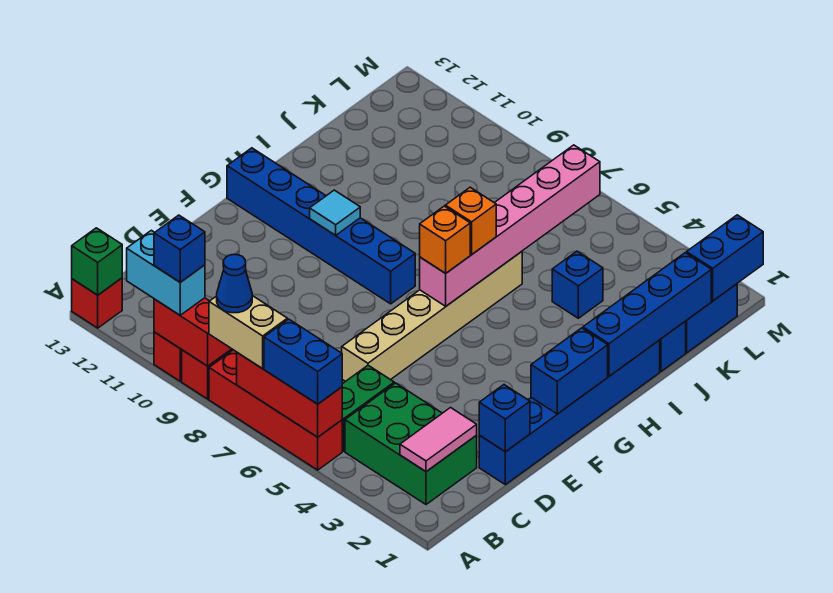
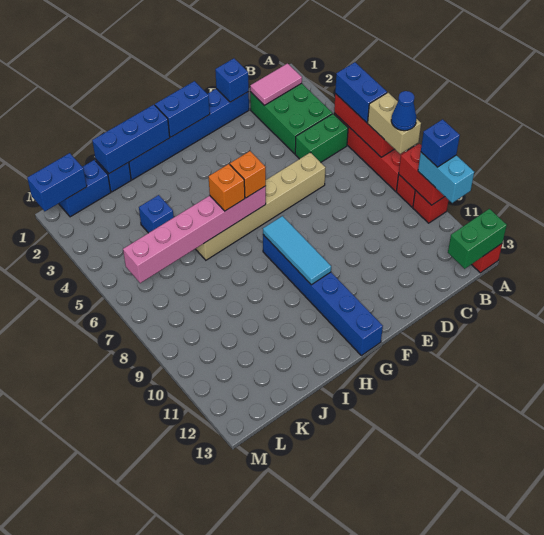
green brick A13 level 2 -> green brick A13:B13 level 2
cyan tile G10 level 2 -> cyan tile G8:G10 level 2
blue brick H1:K1 level 2 -> blue brick H1:J1 level 2

